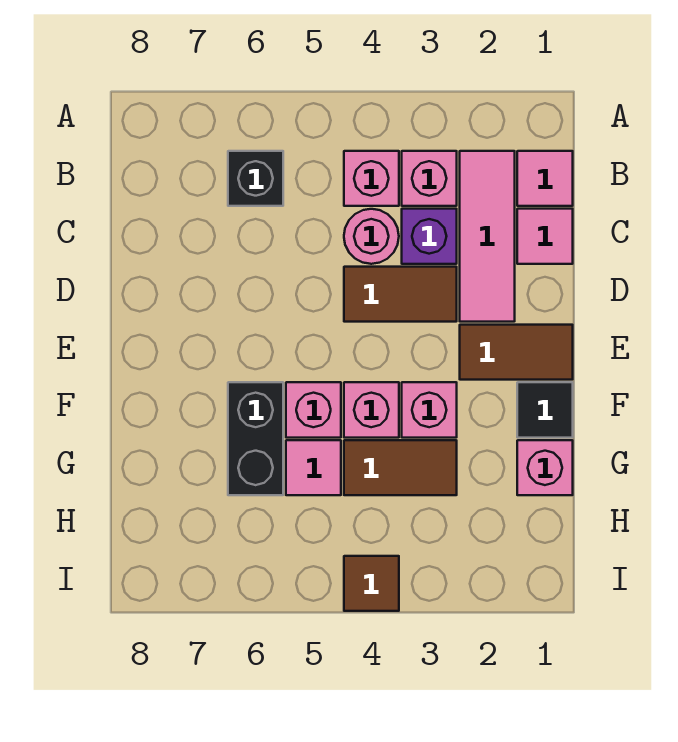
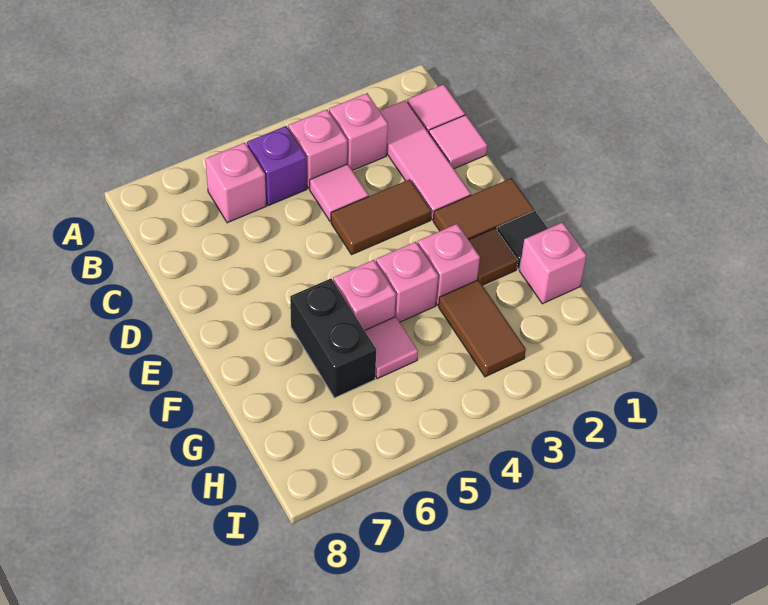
black brick B6 level 1 -> pink brick B6 level 1
purple brick C3 level 1 -> purple brick B5 level 1
pink round brick C4 level 1 -> pink tile C4 level 1
brown tile G3:G4 level 1 -> brown tile G3:H3 level 1
brown tile I4 level 1 -> brown tile F2 level 1

